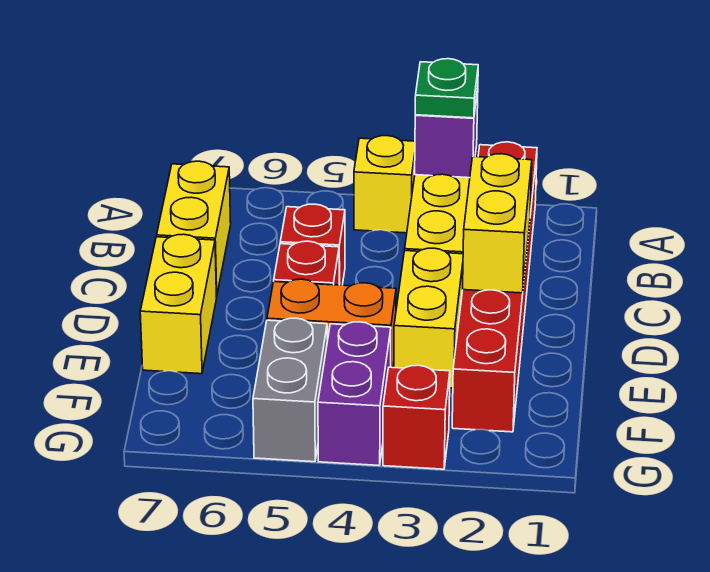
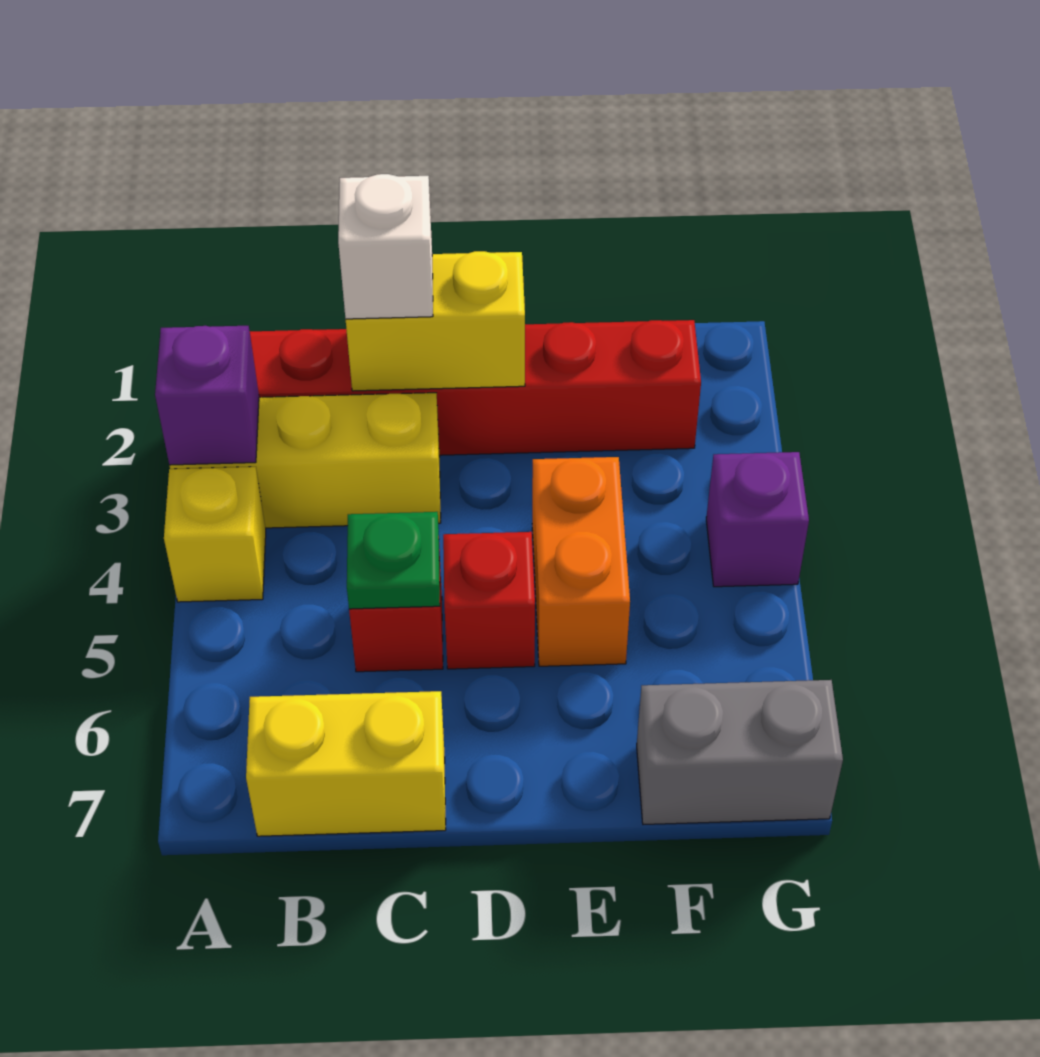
green plate A3 level 3 -> green plate C5 level 2
none -> white brick C2 level 3
yellow brick D3:E3 level 1 -> none
yellow brick D7:E7 level 1 -> none
purple brick F4:G4 level 1 -> purple brick G4 level 1
grey brick F5:G5 level 1 -> grey brick F7:G7 level 1
red brick G3 level 1 -> none

